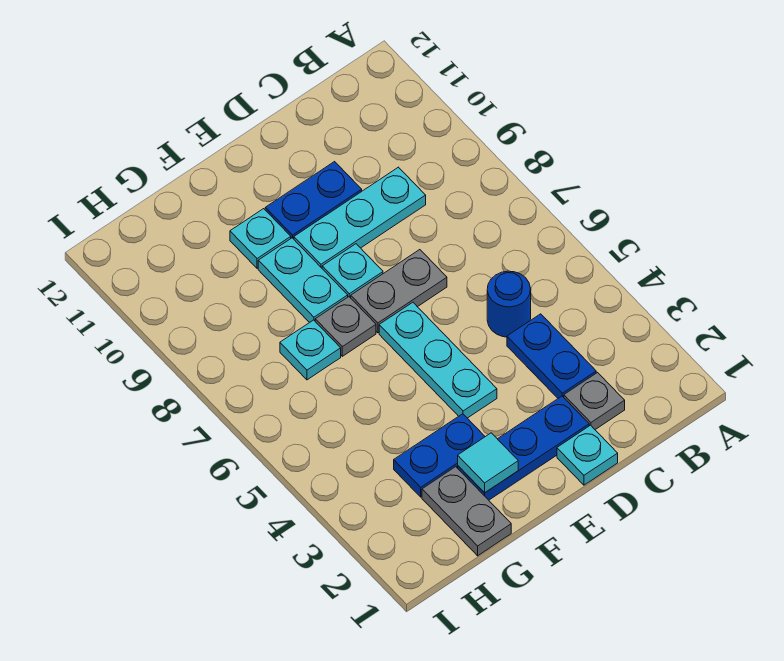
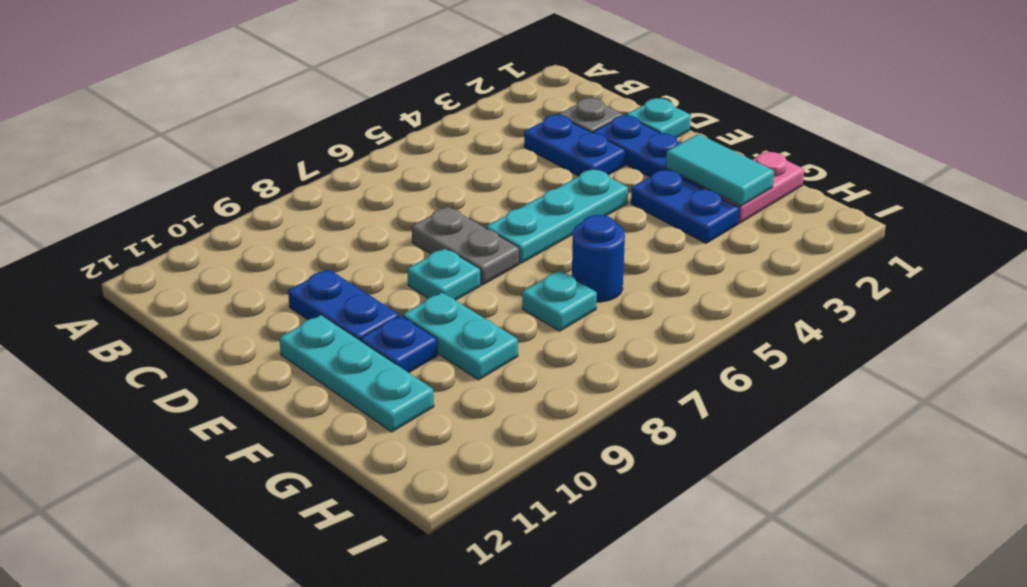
blue plate C3:C4 level 1 -> blue plate C3:D3 level 1
blue round brick C5 level 1 -> blue round brick G6 level 1
cyan plate C9:E9 level 1 -> cyan plate E11:G11 level 1
cyan tile F2 level 2 -> cyan tile F2:G2 level 2
grey plate F7 level 1 -> none
cyan plate F8:F9 level 1 -> cyan plate F9:G9 level 1
cyan plate F10 level 1 -> blue plate F10 level 1
grey plate G1:G2 level 1 -> pink plate G1:G2 level 1

